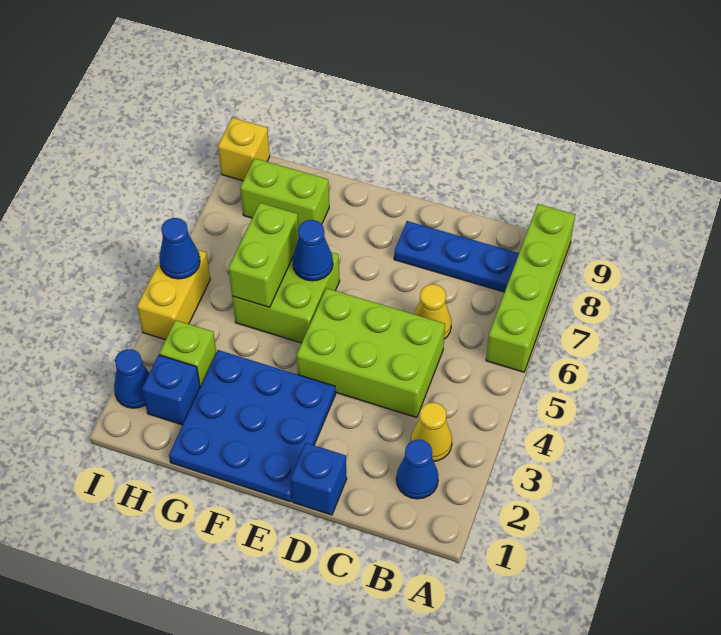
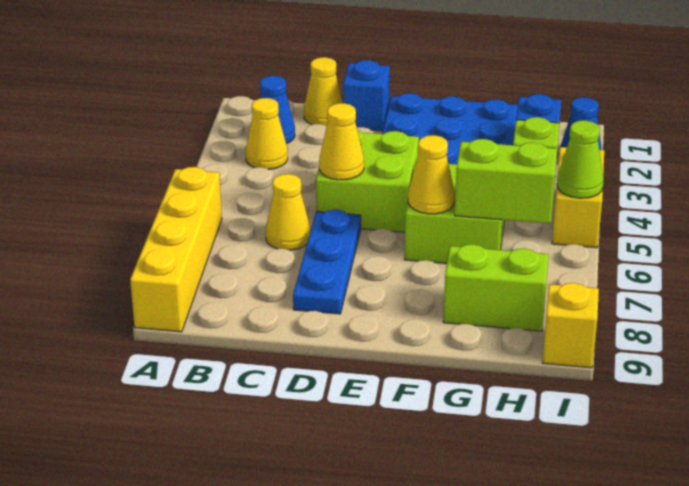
lime brick A6:A9 level 1 -> yellow brick A6:A9 level 1
blue plate B8:D8 level 1 -> blue plate D6:D8 level 1
none -> yellow cone C1 level 1
lime brick C4:E5 level 1 -> lime brick D4:E5 level 1
none -> yellow cone D5 level 2
blue cone F6 level 2 -> yellow cone F6 level 2
lime brick G5:G6 level 2 -> lime brick G6:H6 level 2
blue cone I5 level 2 -> lime cone I5 level 2

